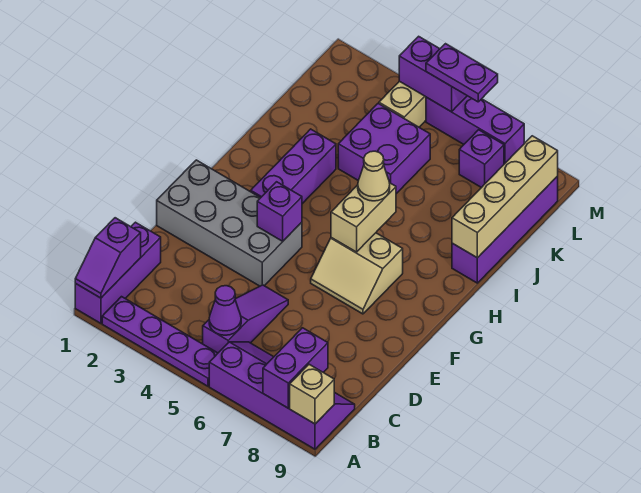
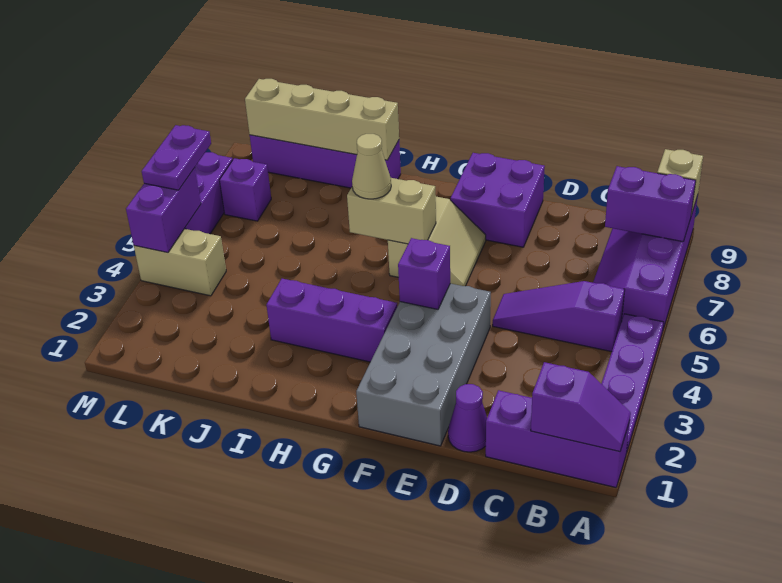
purple cone B5 level 2 -> purple cone D1 level 1
purple brick J4:K5 level 1 -> purple brick E8:F9 level 1

